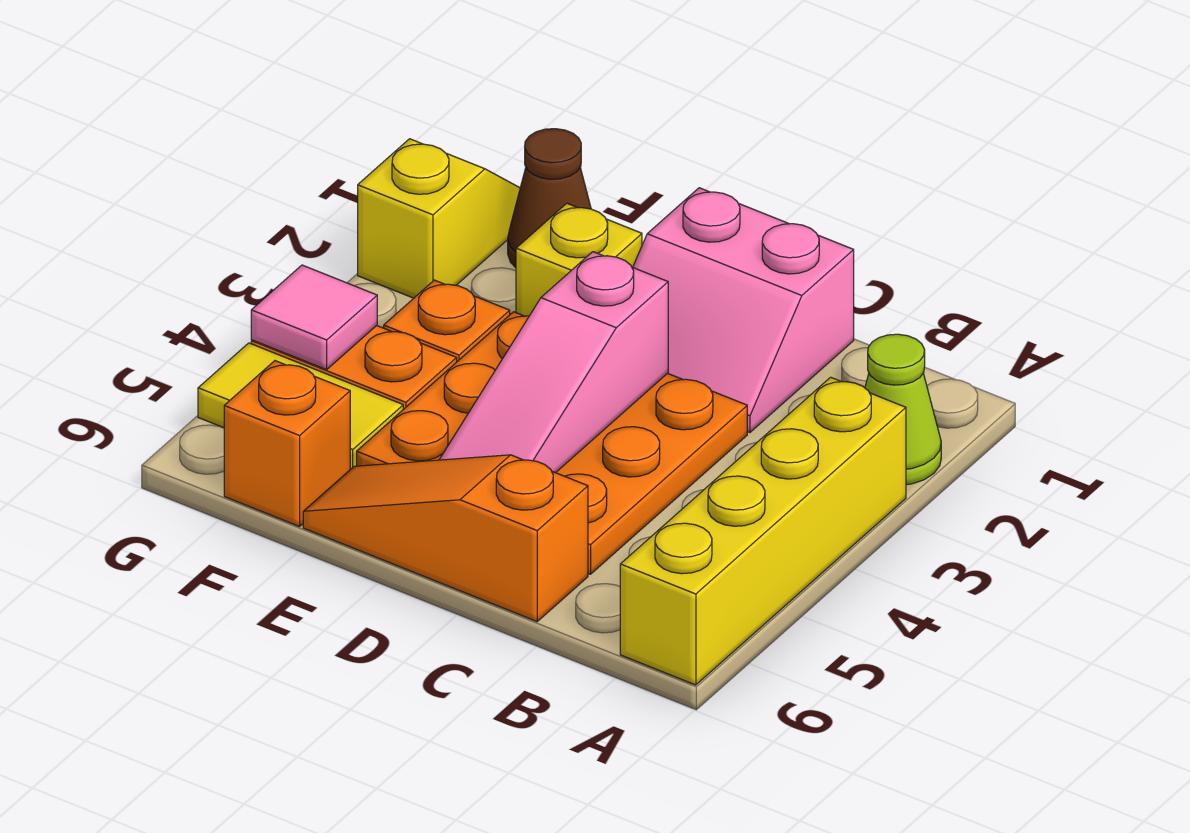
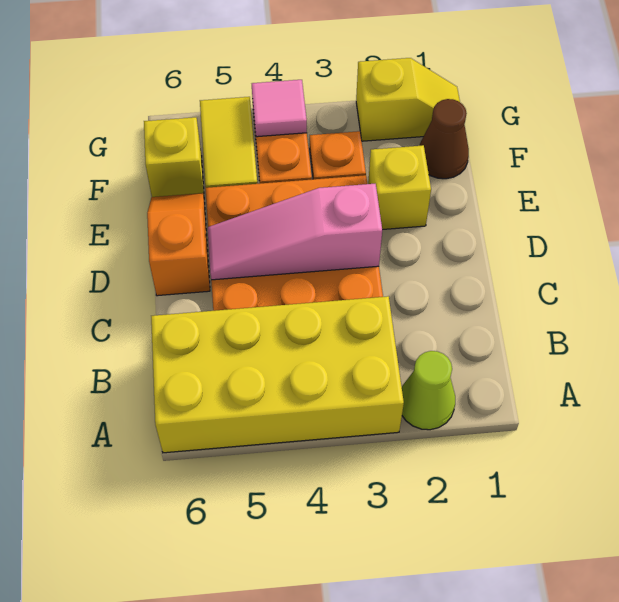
yellow brick A3:A6 level 1 -> yellow brick A3:B6 level 1
pink slope C1:D2 level 1 top 1 -> none
orange slope C6:E6 level 1 top C -> orange slope D6:E6 level 1 top D
orange brick F6 level 1 -> yellow brick F6 level 1

